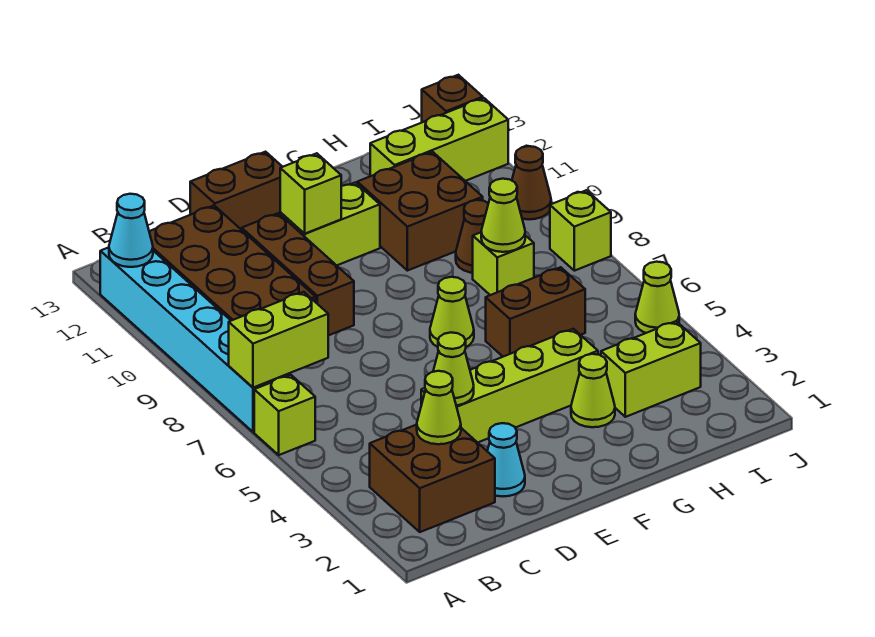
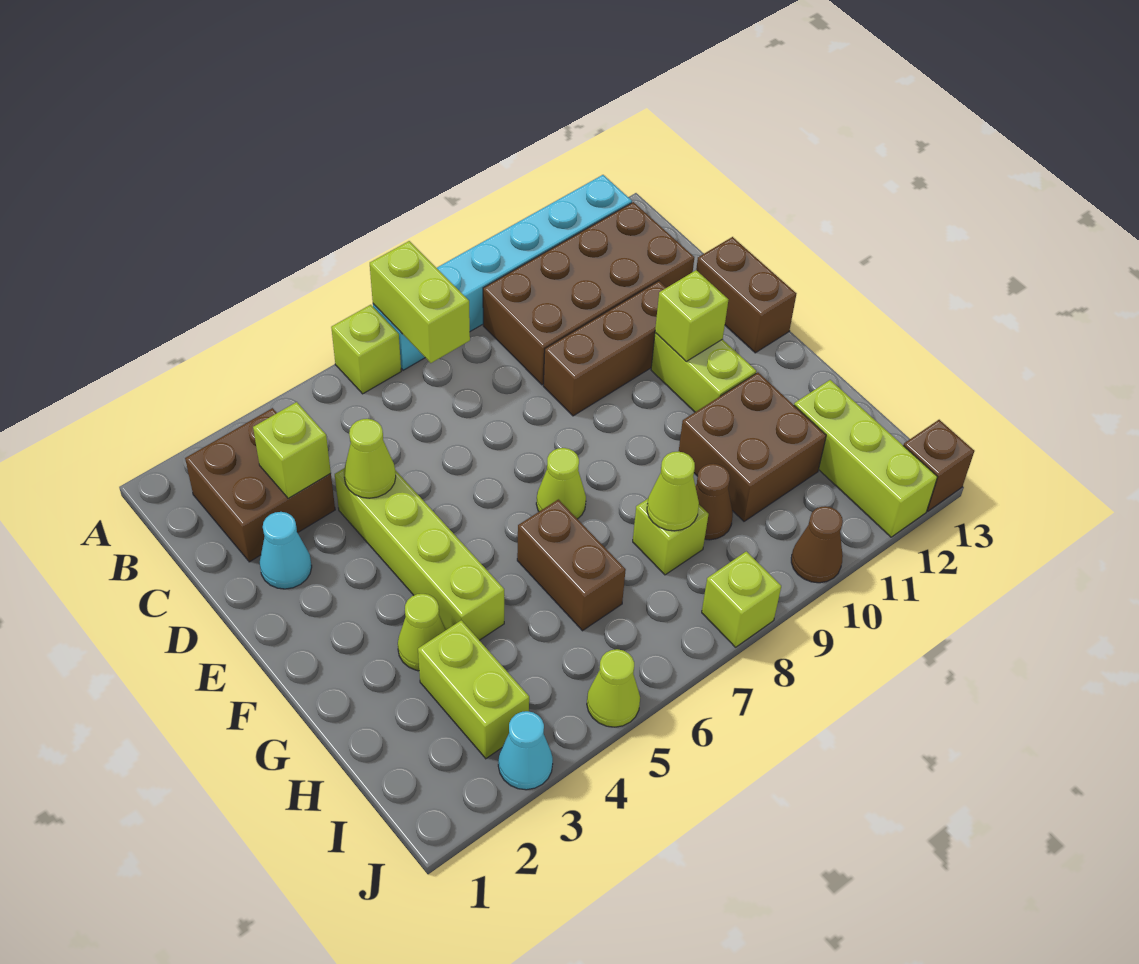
cyan cone A12 level 2 -> cyan cone J3 level 1
lime cone C3 level 2 -> lime brick C3 level 2

